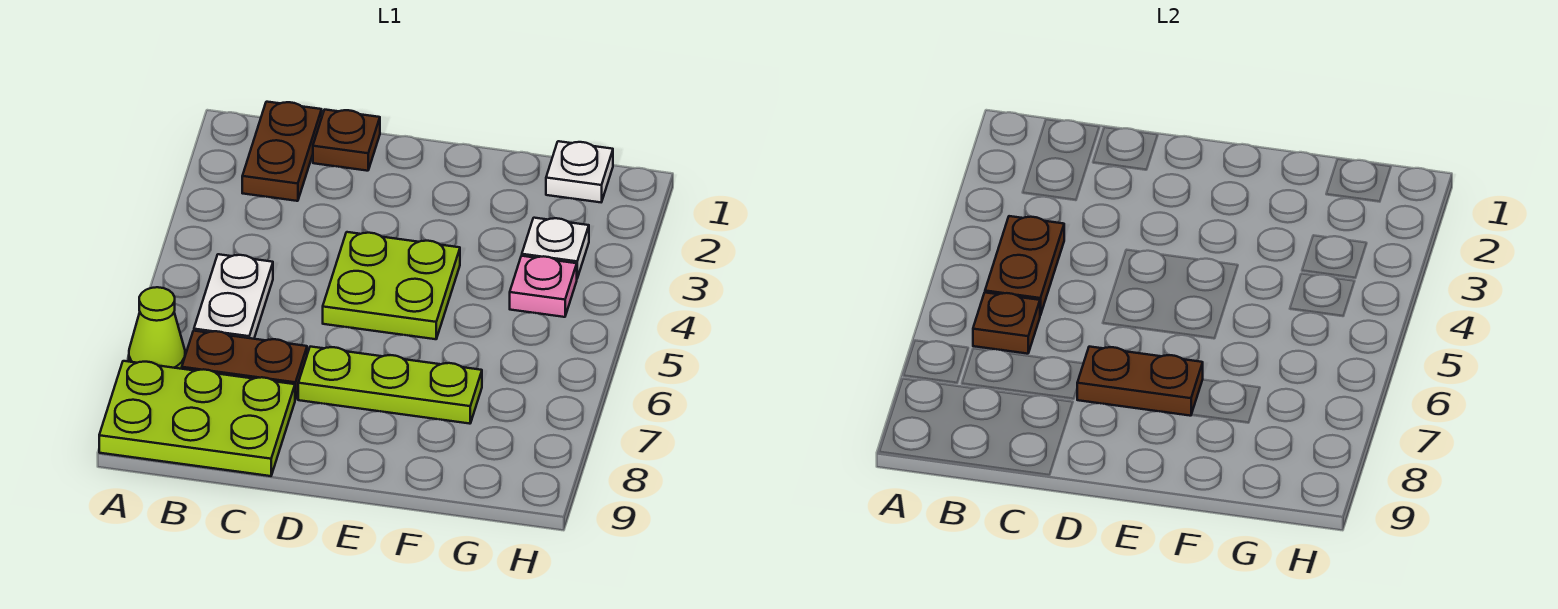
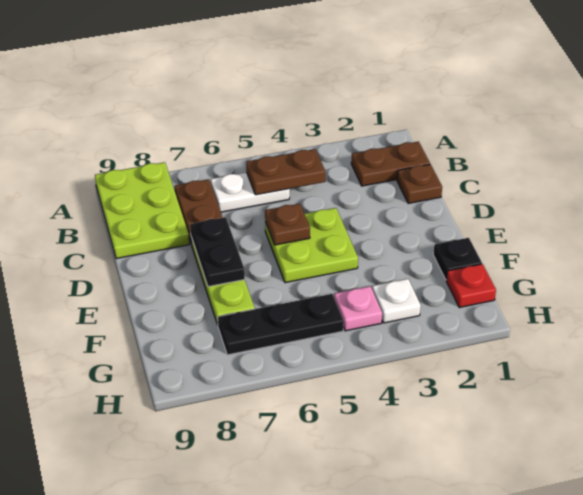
lime cone A7 level 1 -> none
brown plate B6 level 2 -> brown plate D5 level 2
brown plate D7:E7 level 2 -> black plate D7:E7 level 2
none -> black plate F1 level 1
white plate G1 level 1 -> red plate G1 level 1
none -> black plate G5:G7 level 1

